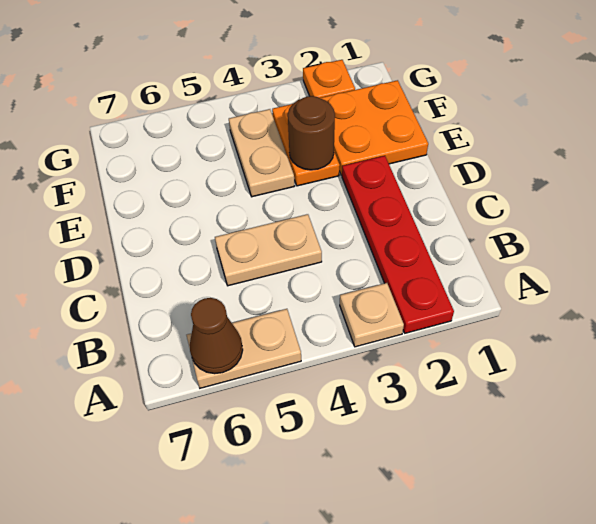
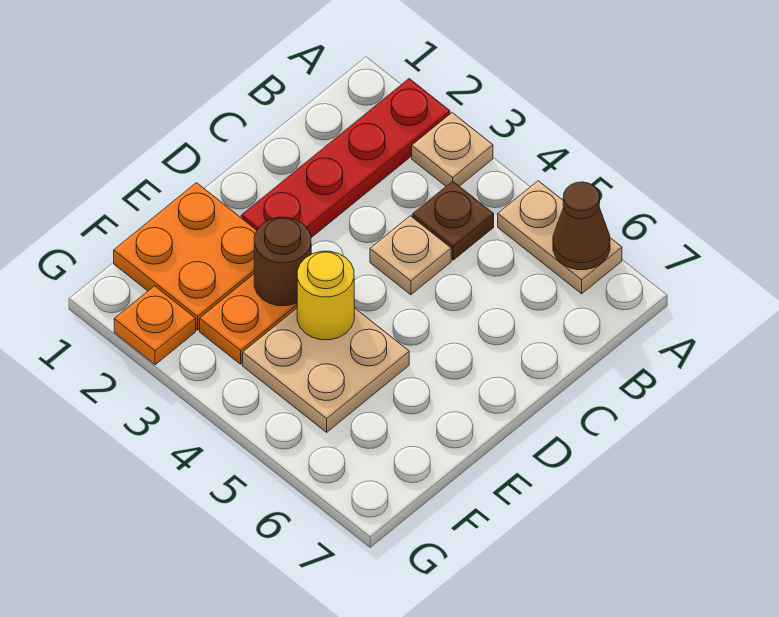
none -> brown plate B4 level 1
tan plate C4:C5 level 1 -> tan plate C4 level 1
tan plate E4:F4 level 1 -> tan plate E4:F5 level 1
none -> yellow round brick E4 level 2

